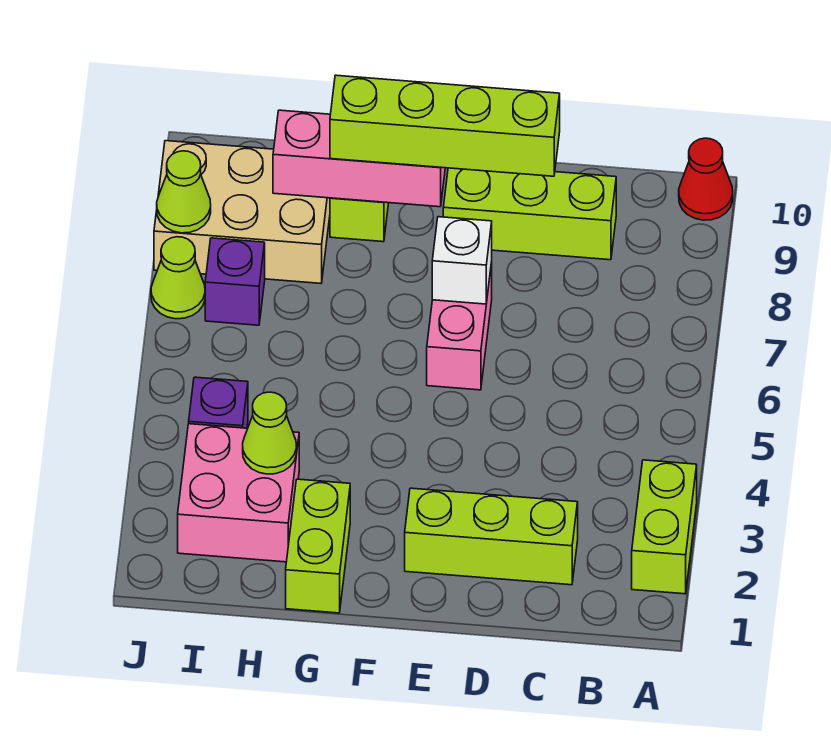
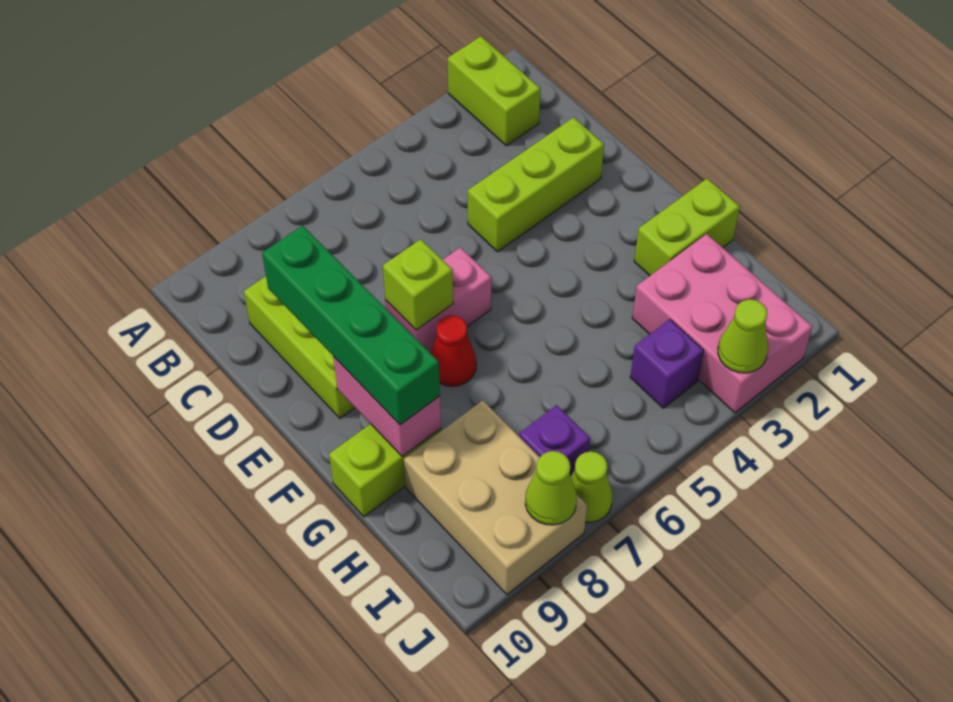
lime brick A2:A3 level 1 -> lime brick A2:B2 level 1
red cone A10 level 1 -> red cone F7 level 1
lime brick C2:E2 level 1 -> lime brick D2:D4 level 1
lime brick D9:G9 level 3 -> green brick D9:G9 level 3
white brick E7 level 2 -> lime brick E7 level 2
pink brick F9:H9 level 2 -> pink brick F9:G9 level 2
pink brick H2:I3 level 1 -> pink brick H2:J3 level 1
lime cone H3 level 2 -> lime cone J3 level 2

